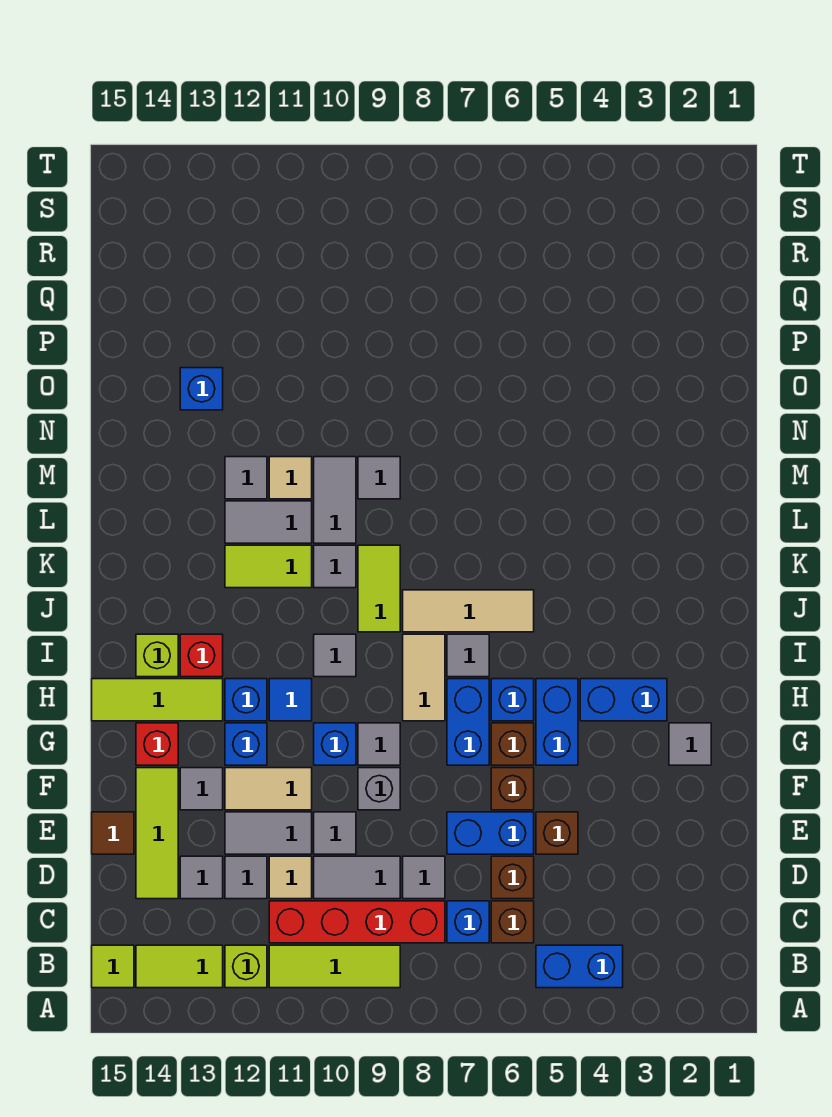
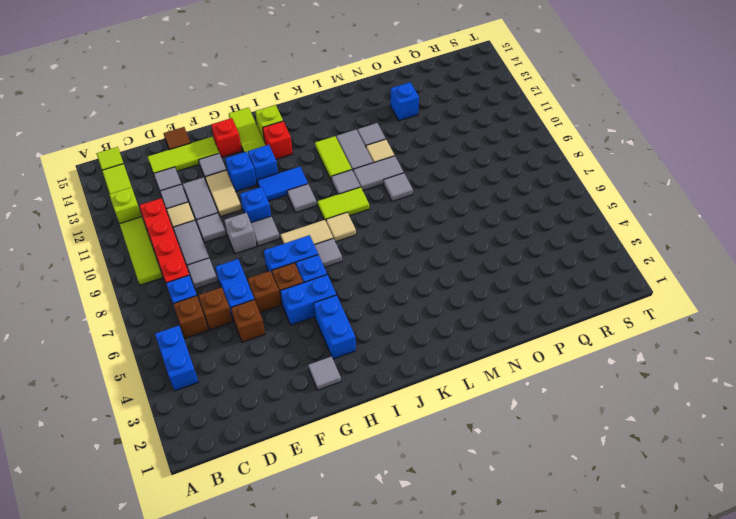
blue tile H11 level 1 -> blue tile H11:I11 level 1
tan tile J6:J8 level 1 -> tan tile J8 level 1

